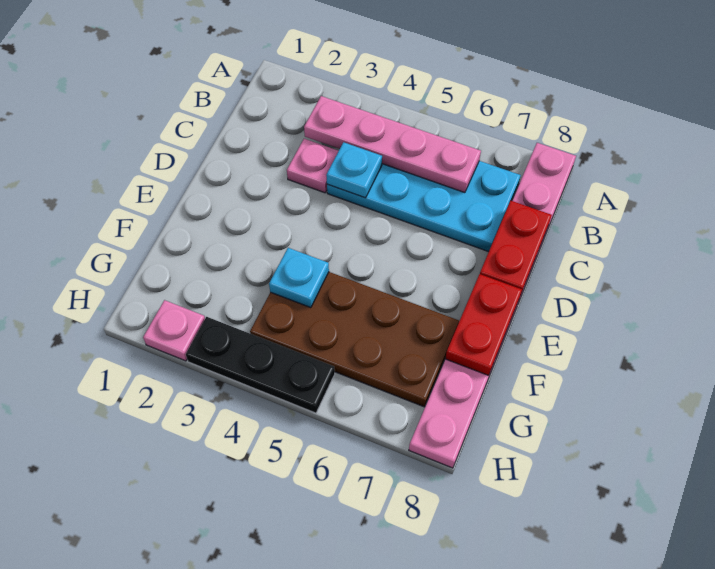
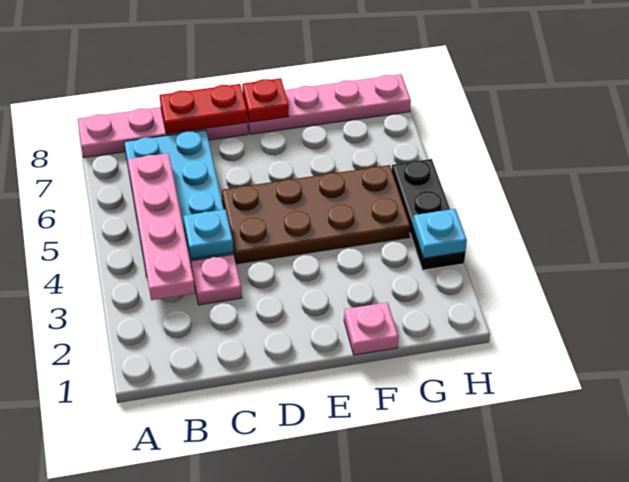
red plate E8:F8 level 2 -> red plate E8 level 2
brown plate F4:G7 level 1 -> brown plate D4:G5 level 1
cyan plate F4 level 2 -> cyan plate H3 level 2
pink plate H2 level 1 -> pink plate F1 level 1

